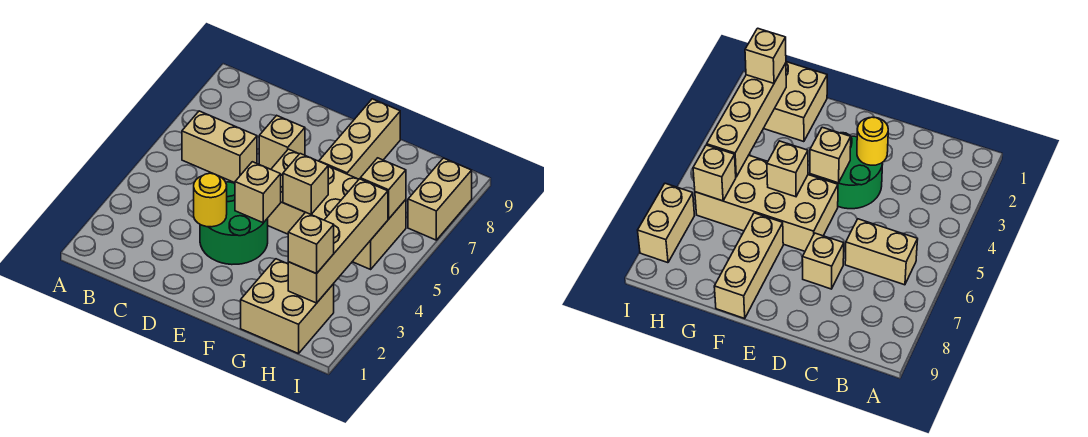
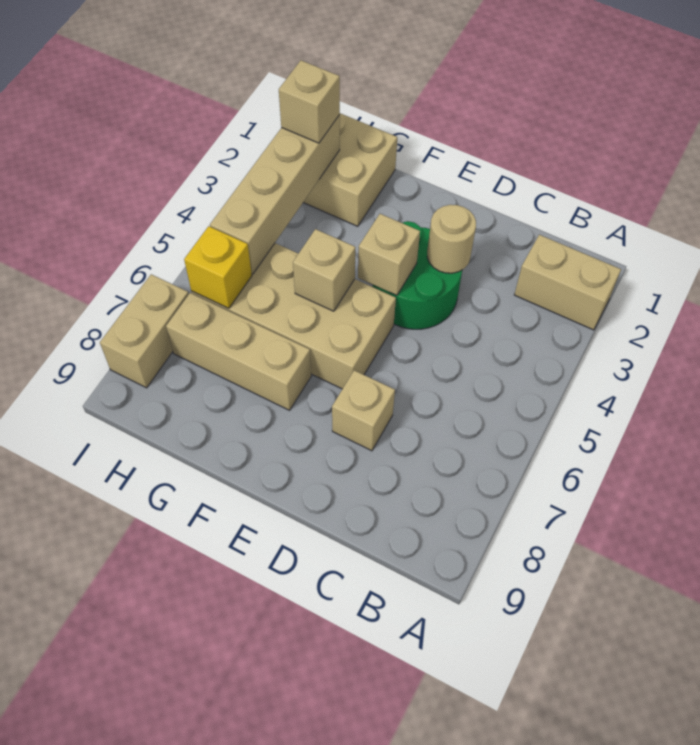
tan brick B6:C6 level 1 -> tan brick A2:B2 level 1
yellow round brick D3 level 2 -> tan round brick D3 level 2
tan brick F7:F9 level 1 -> tan brick F7:H7 level 1
tan brick H6 level 2 -> yellow brick H6 level 2

